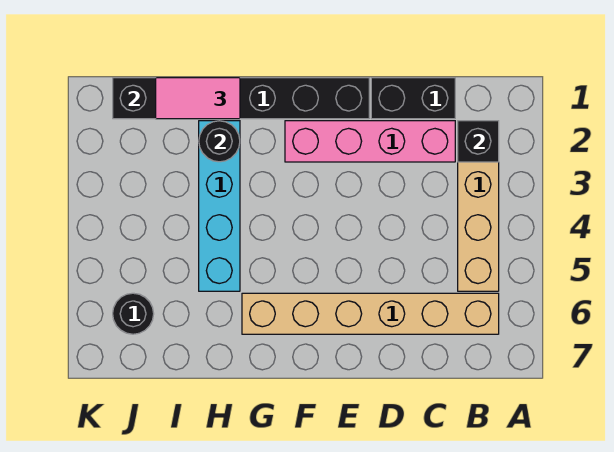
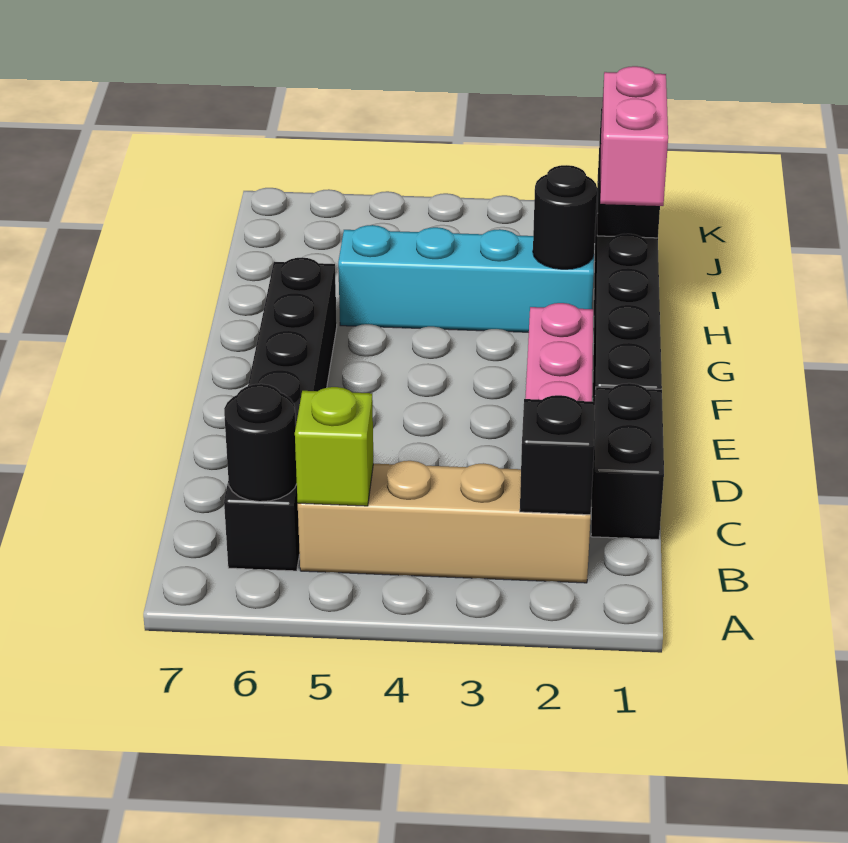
none -> lime brick B5 level 2
tan brick B6:G6 level 1 -> black brick B6:G6 level 1
pink tile H1:I1 level 3 -> pink brick H1:I1 level 3
black round brick J6 level 1 -> black round brick B6 level 2

